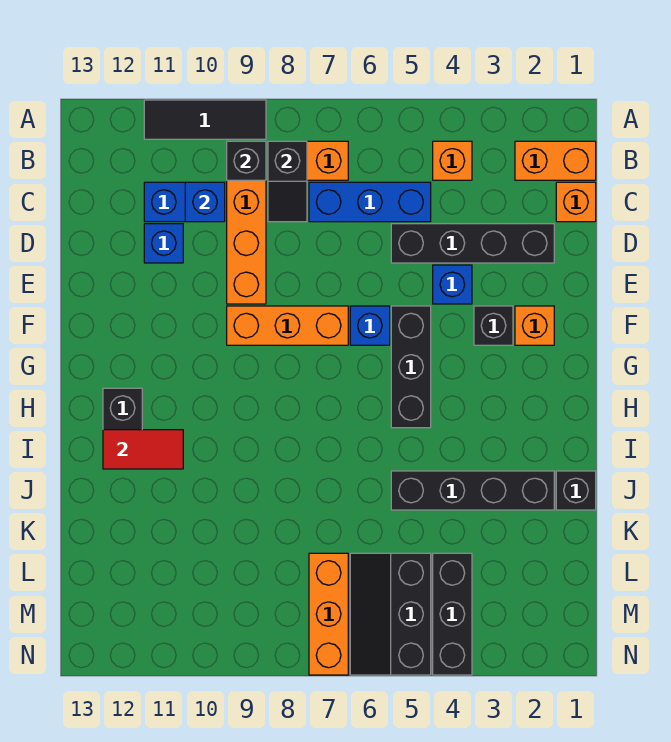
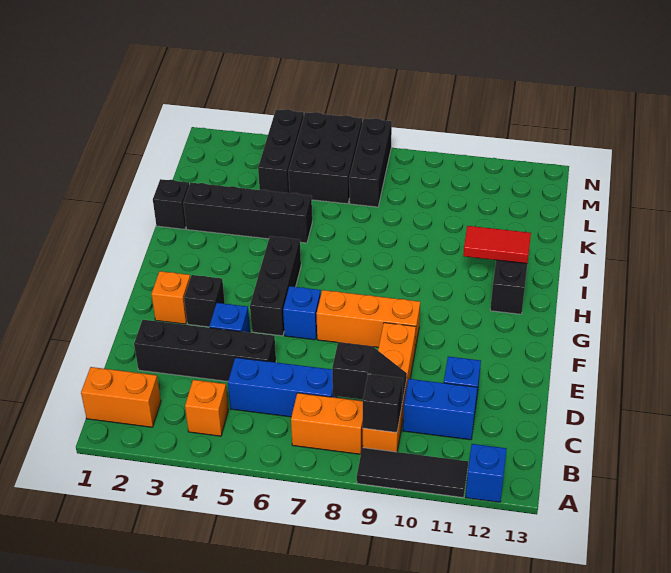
black slope B8:C8 level 2 top B -> black slope C8:C9 level 2 top 8
orange brick C1 level 1 -> none
blue brick C10 level 2 -> blue brick A12 level 1
black slope L5:N6 level 1 top 5 -> black brick L5:N6 level 1
orange brick L7:N7 level 1 -> black brick L7:N7 level 1

